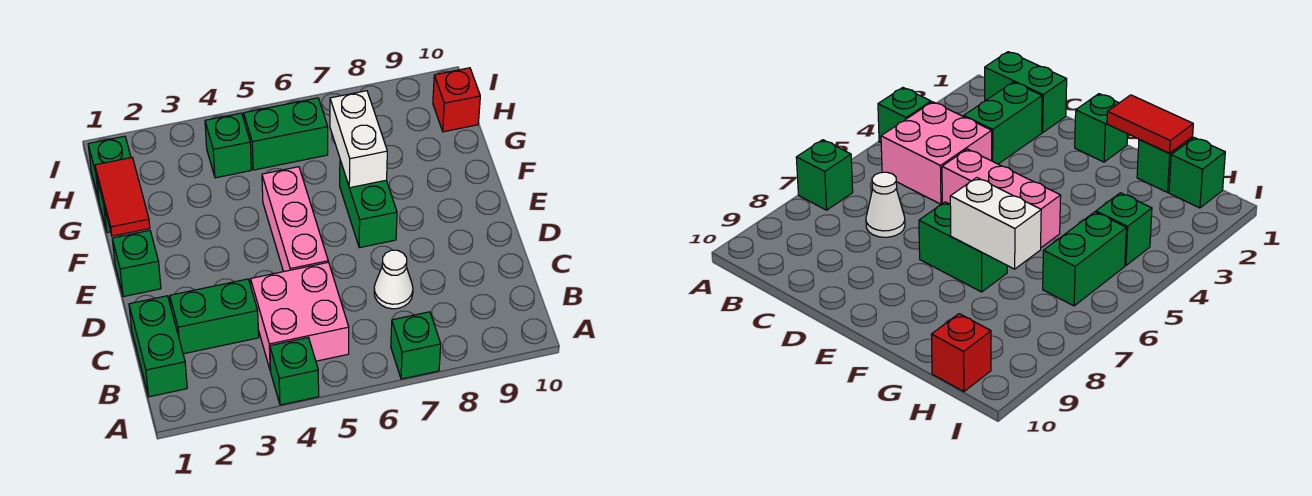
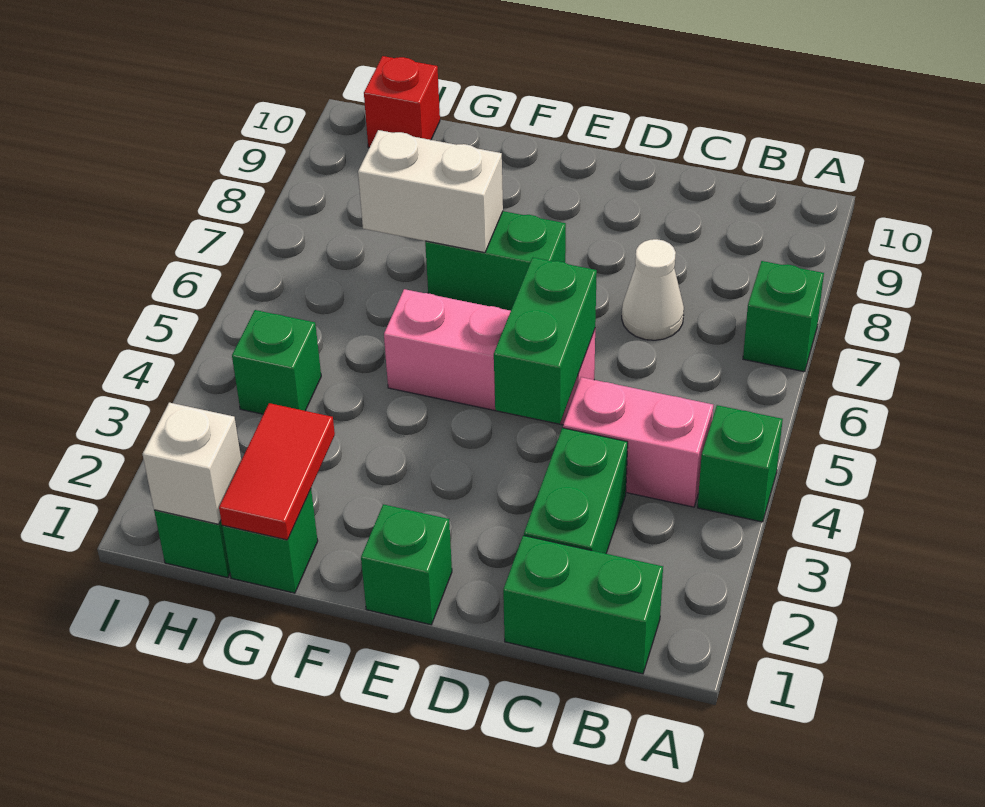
pink brick B4:C5 level 1 -> pink brick B4:C4 level 1
red tile F1:G1 level 2 -> red tile G1:G2 level 2
none -> white brick H1 level 2
green brick H5:H6 level 1 -> green brick D4:D5 level 2

